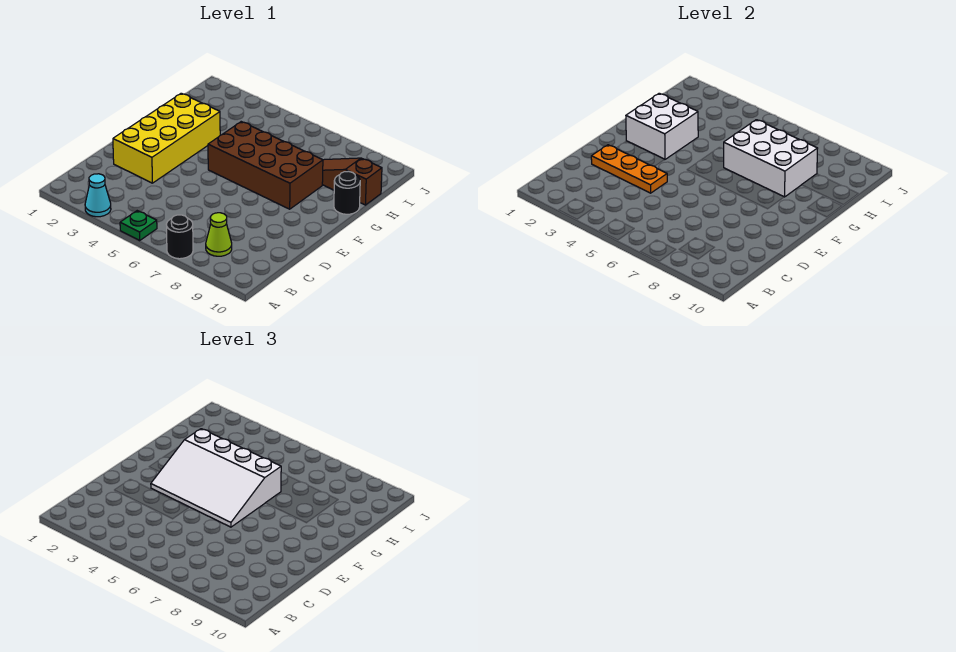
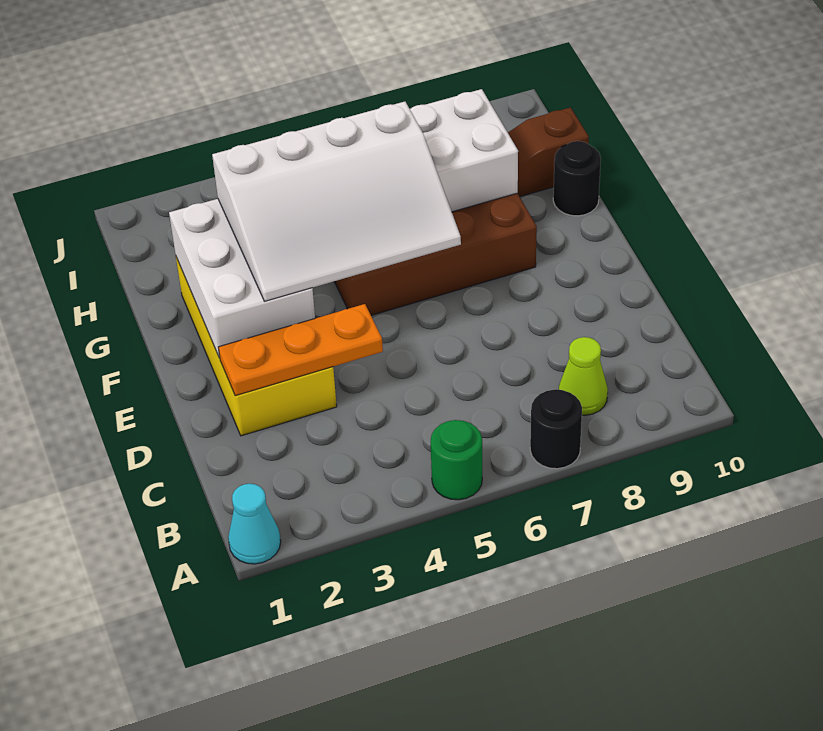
cyan cone A3 level 1 -> cyan cone A1 level 1
green plate A5 level 1 -> green round brick A5 level 1
white brick F2:G3 level 2 -> white brick E2:G3 level 2

